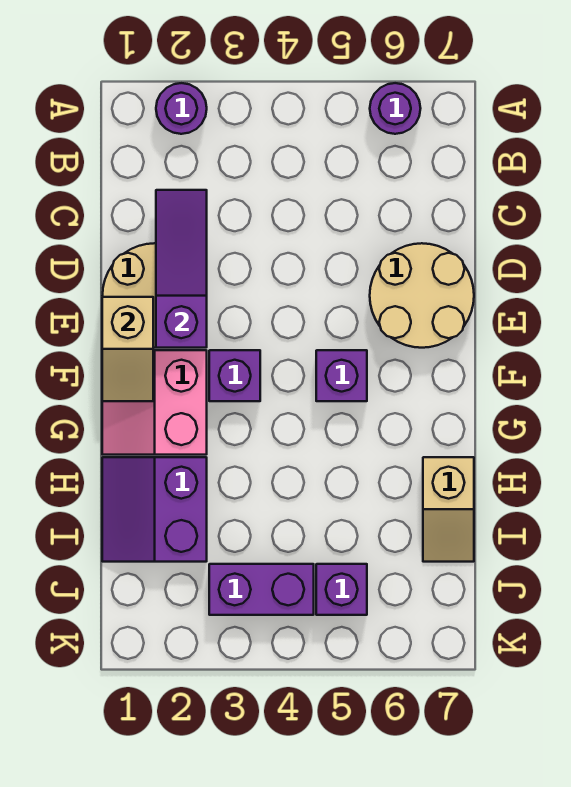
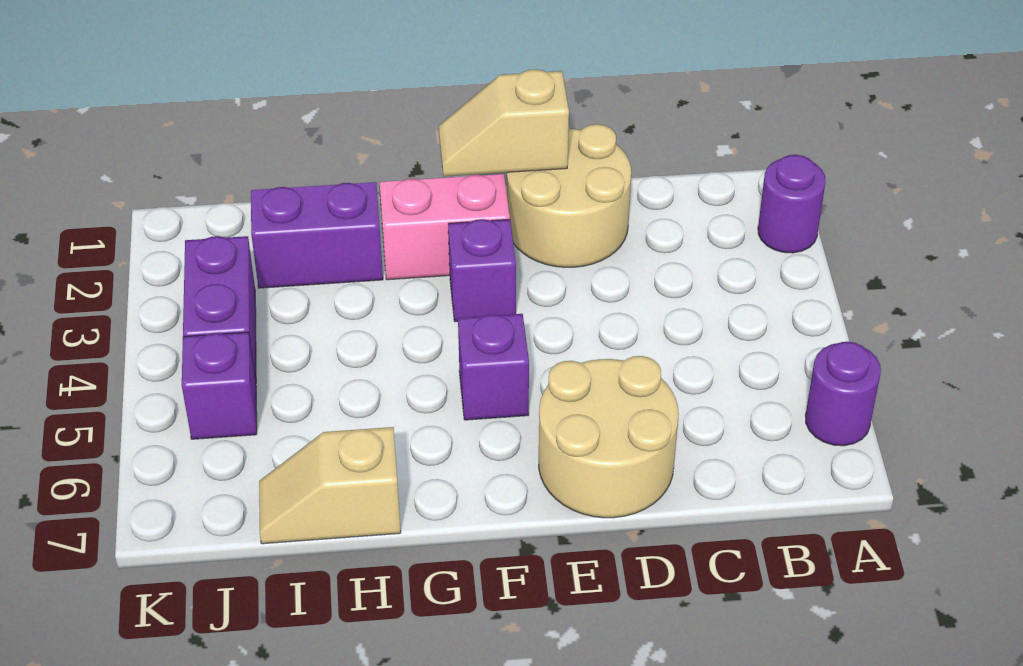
purple slope C2:E2 level 2 top E -> none

